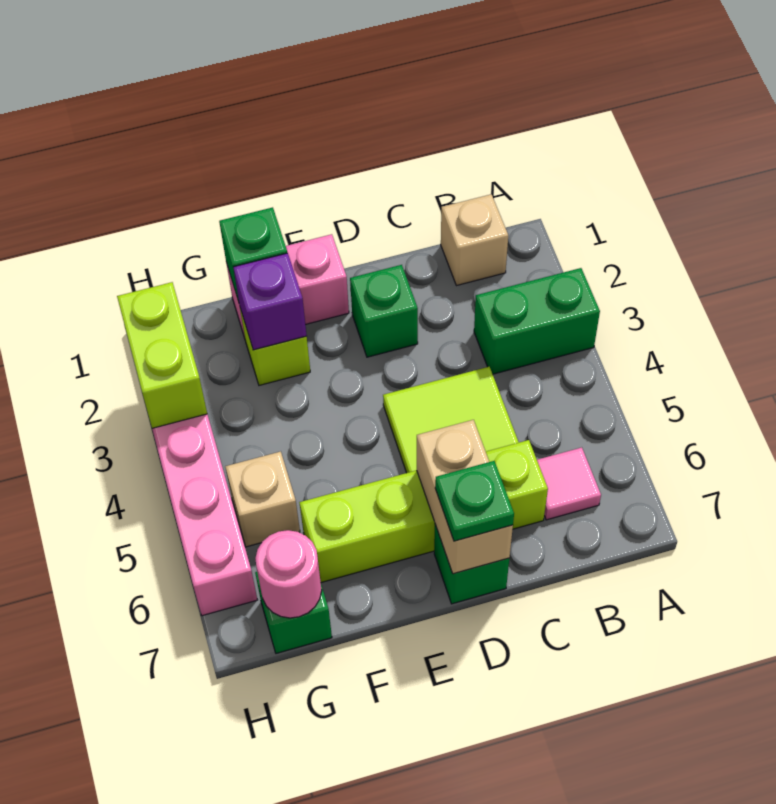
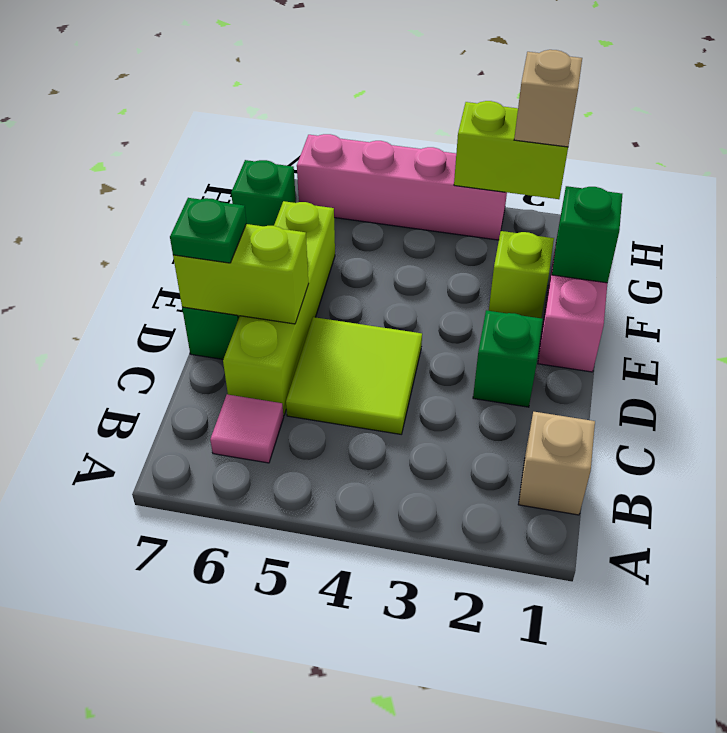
green brick A3:B3 level 1 -> none
tan brick D6:D7 level 2 -> lime brick D6:D7 level 2
purple brick F2 level 2 -> none
tan brick G5 level 1 -> tan brick H2 level 3
pink round brick G7 level 2 -> none

